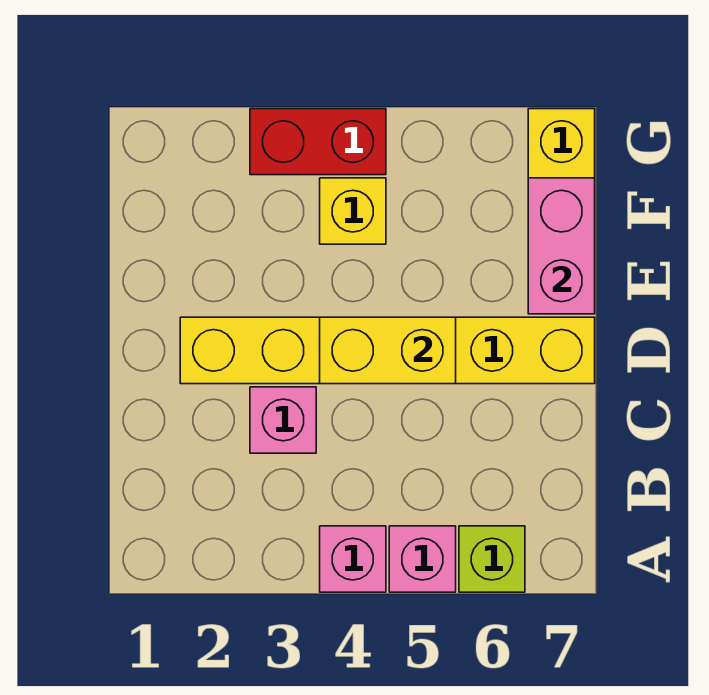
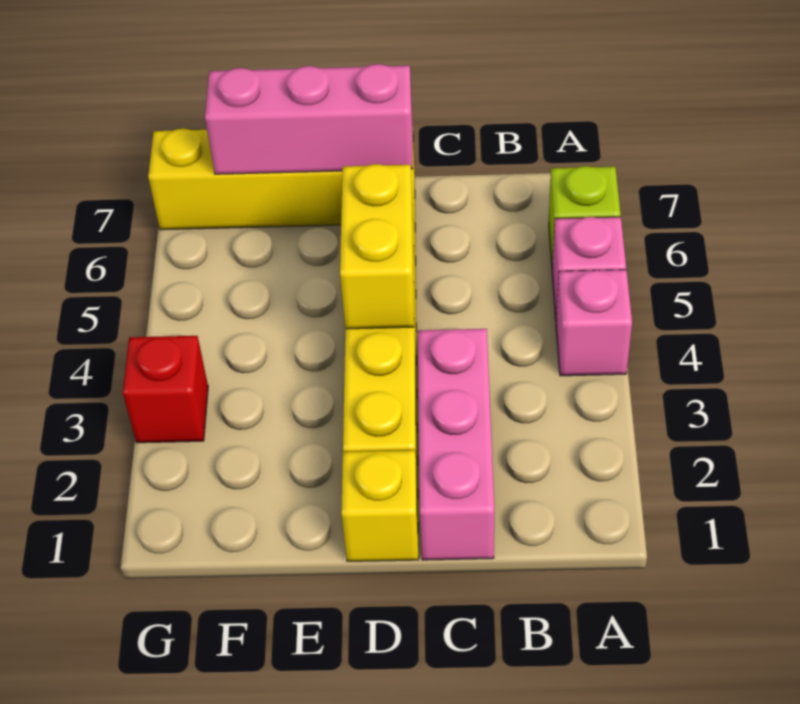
pink brick C3 level 1 -> pink brick C1:C3 level 1
pink brick E7:F7 level 2 -> pink brick D7:F7 level 2
yellow brick F4 level 1 -> yellow brick D1 level 1
red brick G3:G4 level 1 -> red brick G3 level 1

